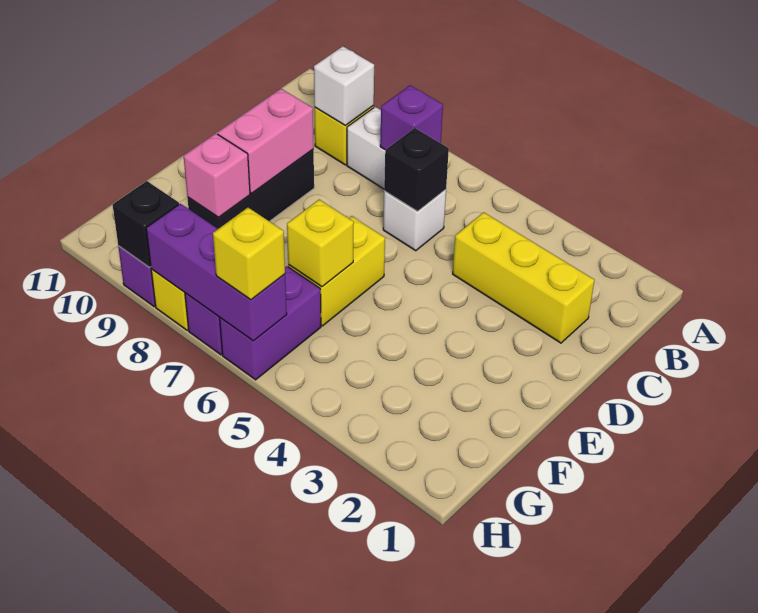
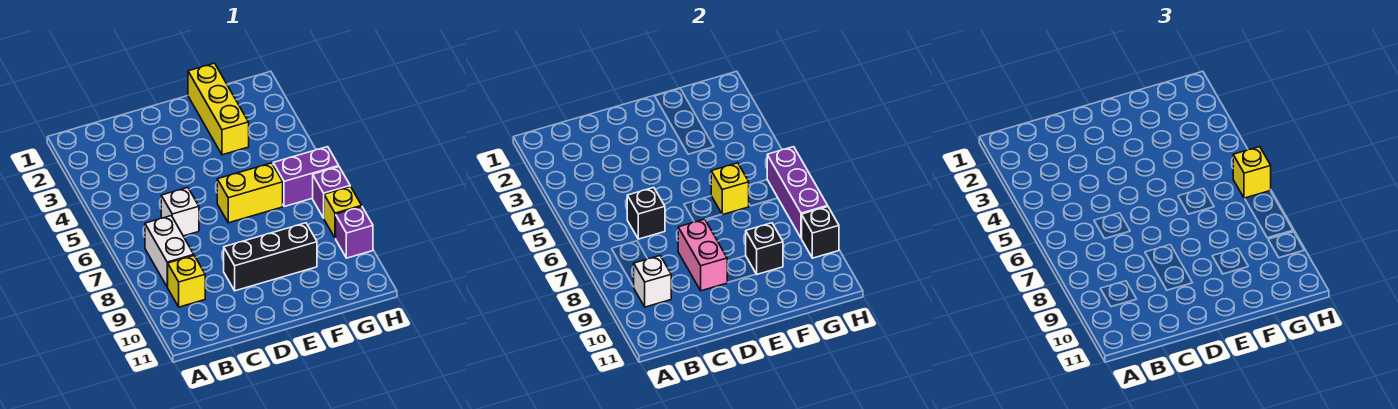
purple brick B7 level 2 -> none
yellow brick C2:C4 level 1 -> yellow brick F1:F3 level 1
pink brick D9:E9 level 2 -> pink brick D8:D9 level 2
pink brick F9 level 2 -> black brick F9 level 2

